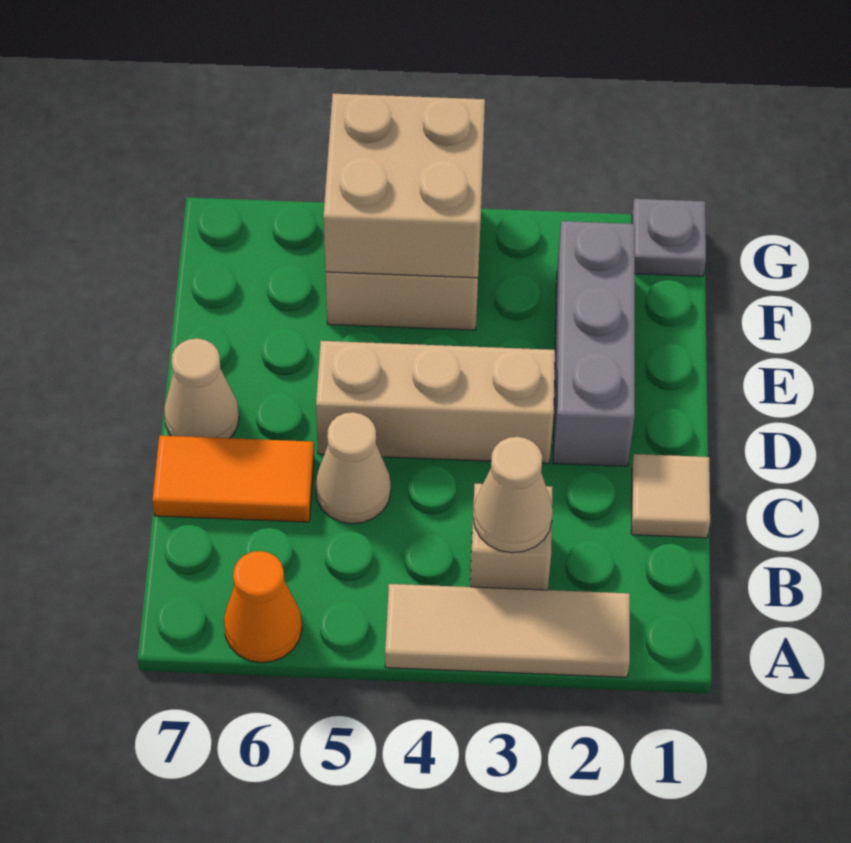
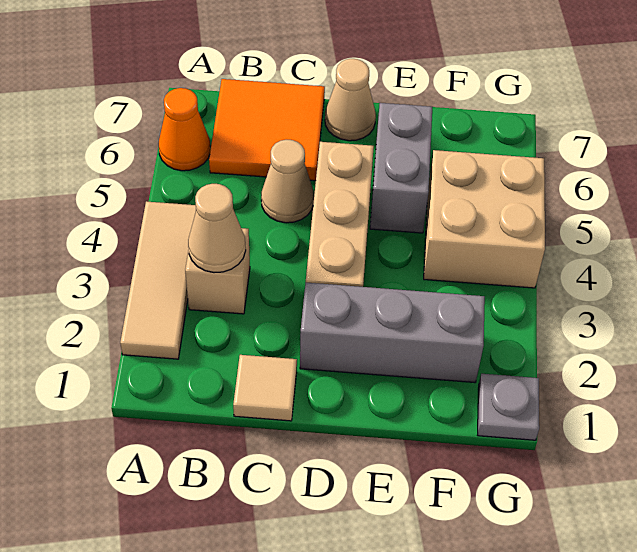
orange tile C6:C7 level 1 -> orange tile B6:C7 level 1
none -> grey brick E5:E6 level 1
tan brick F4:G5 level 2 -> none

